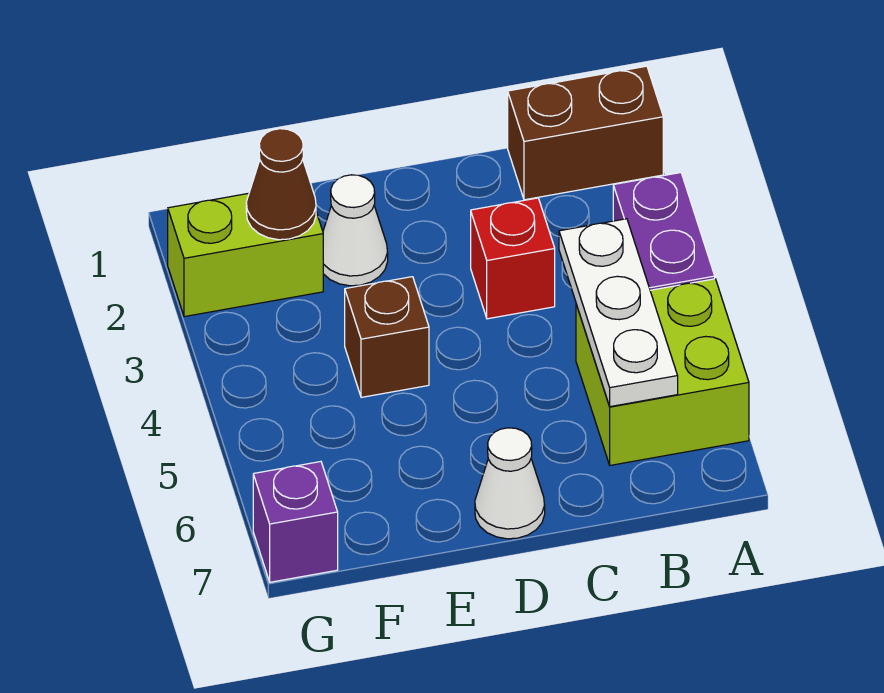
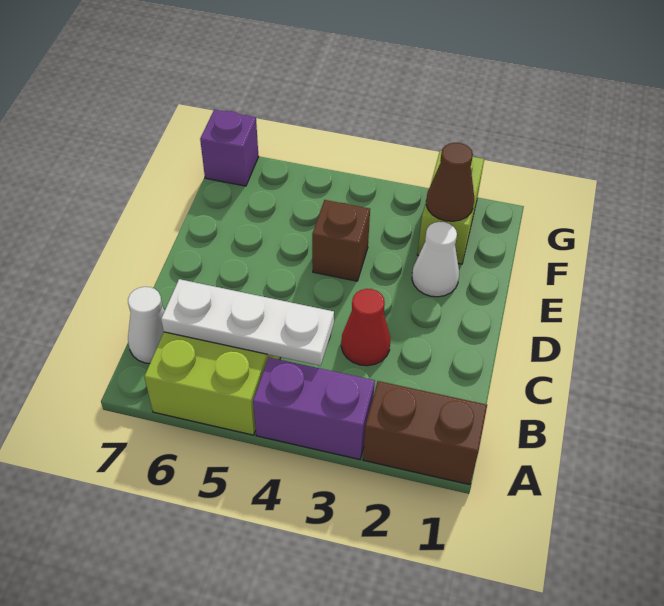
brown brick A1:B1 level 1 -> brown brick A1:A2 level 1
red brick C3 level 1 -> red cone C3 level 1
white cone D7 level 1 -> white cone B7 level 1

